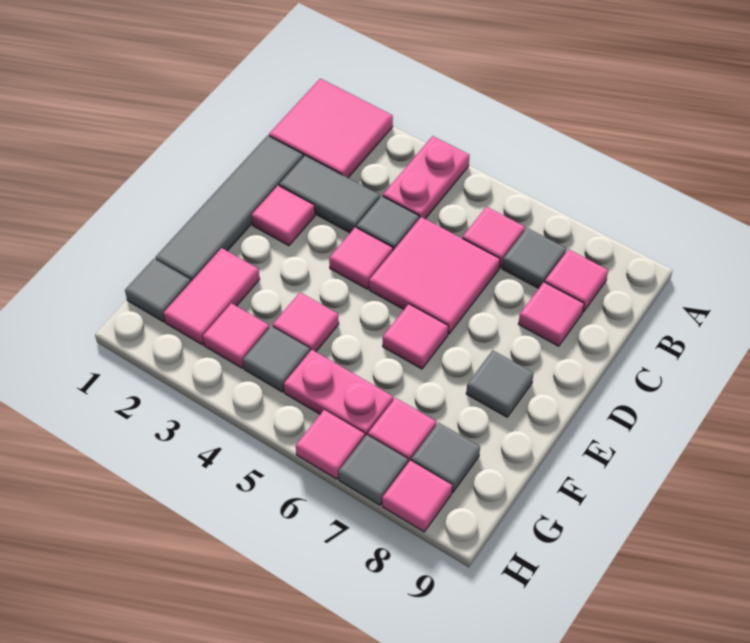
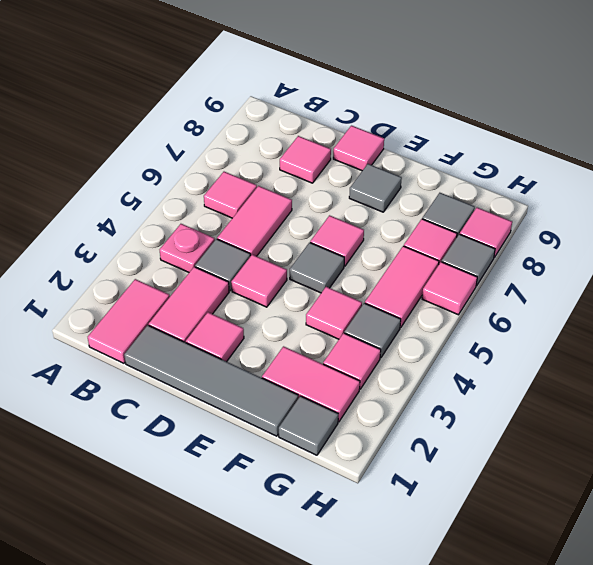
pink tile A1:B2 level 1 -> pink tile B1:B2 level 1
pink plate A4:B4 level 1 -> pink plate B4 level 1
grey tile B7 level 1 -> grey tile E5 level 1
pink tile B8 level 1 -> pink tile D9 level 1
grey tile C2:C3 level 1 -> pink tile C2:C3 level 1
pink tile C5:D6 level 1 -> pink tile C5:C6 level 1
pink plate G5:G6 level 1 -> pink tile G5:G6 level 1

